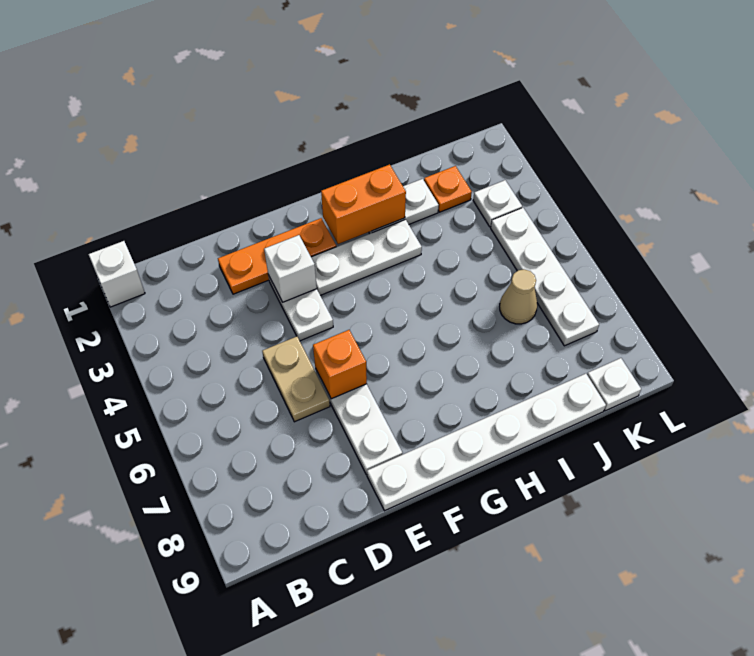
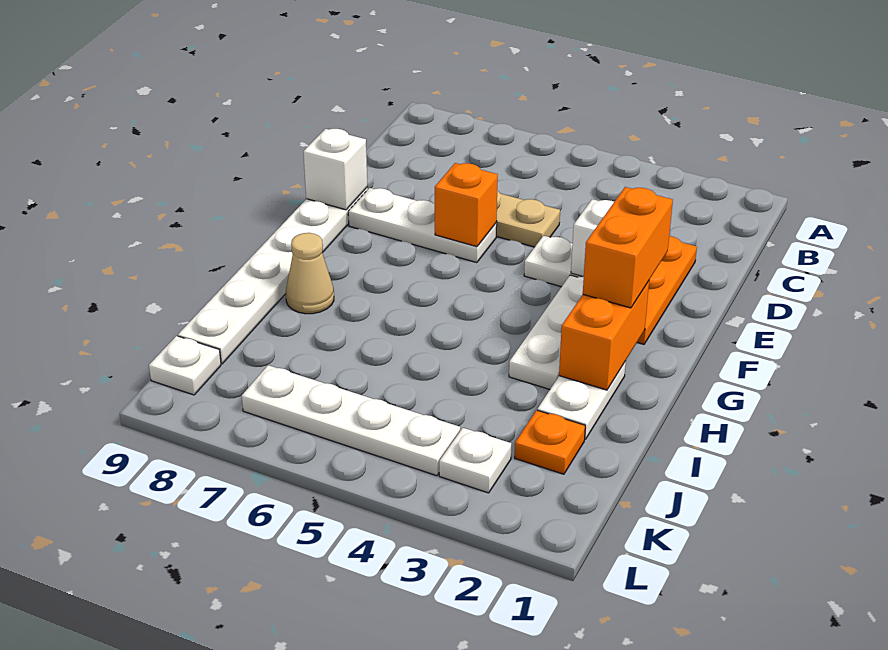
white brick A1 level 1 -> white brick E9 level 2
none -> orange brick F2:G2 level 3
tan cone J6 level 1 -> tan cone H8 level 1

